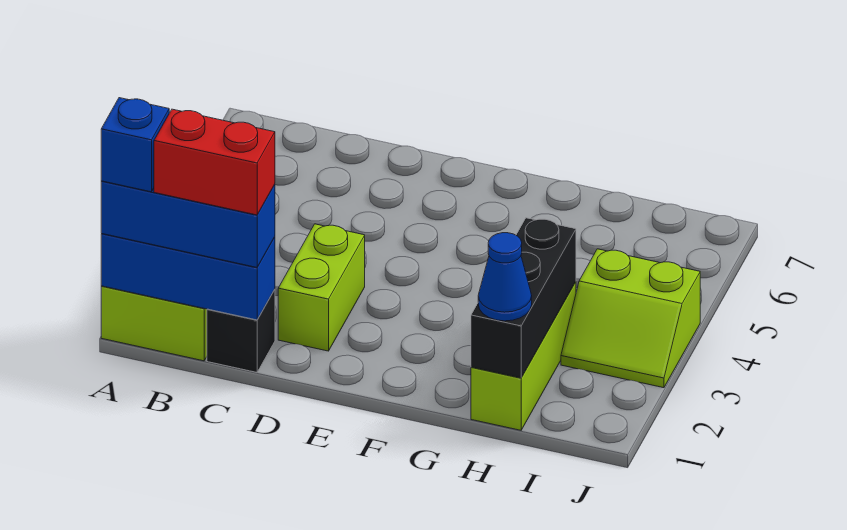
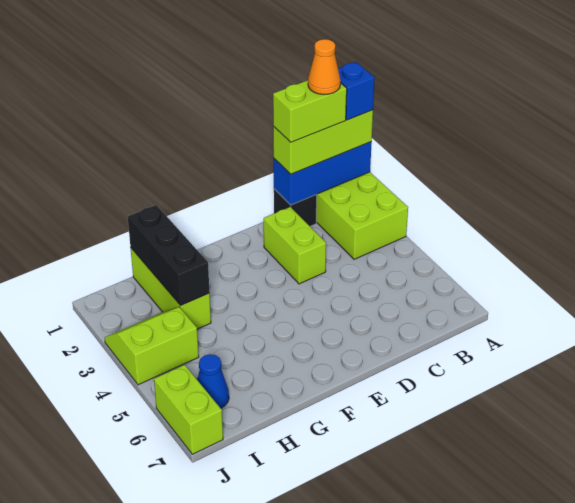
blue brick A1:C1 level 3 -> lime brick A1:C1 level 3
red brick B1:C1 level 4 -> lime brick B1:C1 level 4
none -> orange cone B1 level 5
blue cone H1 level 3 -> blue cone I6 level 1
none -> lime brick J6:J7 level 1

